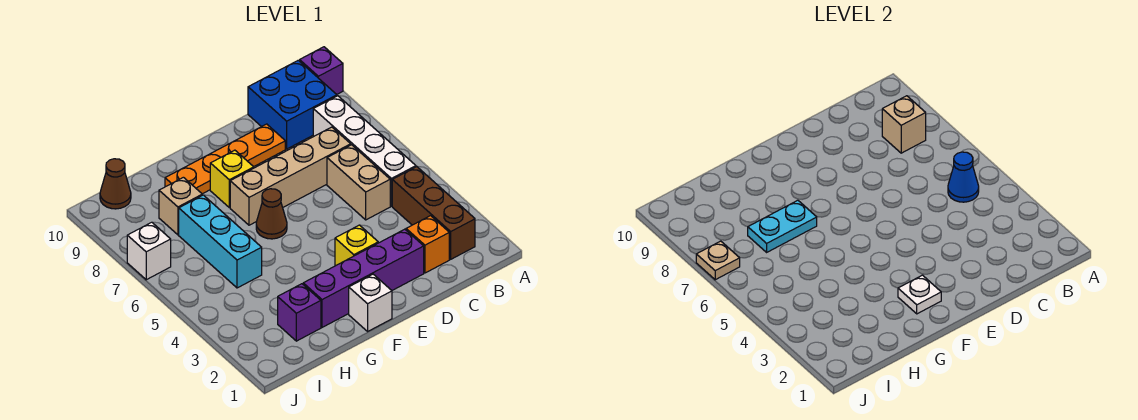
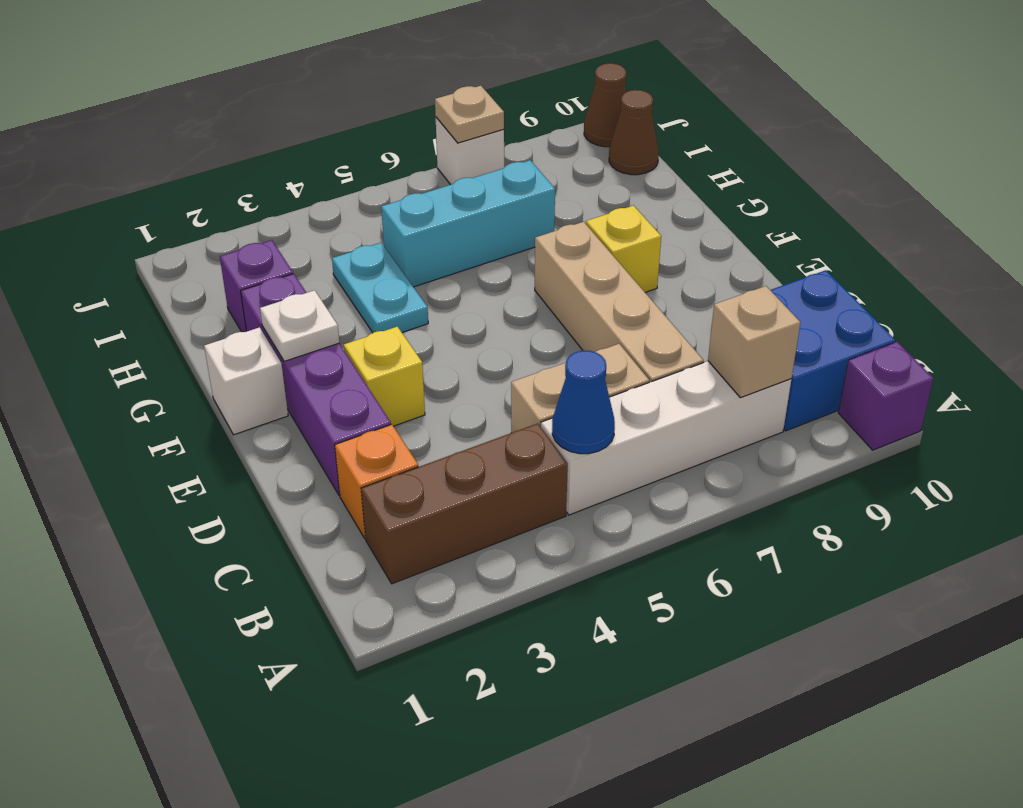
orange plate D9:G9 level 1 -> none
brown cone F6 level 1 -> brown cone J10 level 1
cyan plate G7:H7 level 2 -> cyan plate G4:H4 level 1
tan brick H8 level 1 -> none

